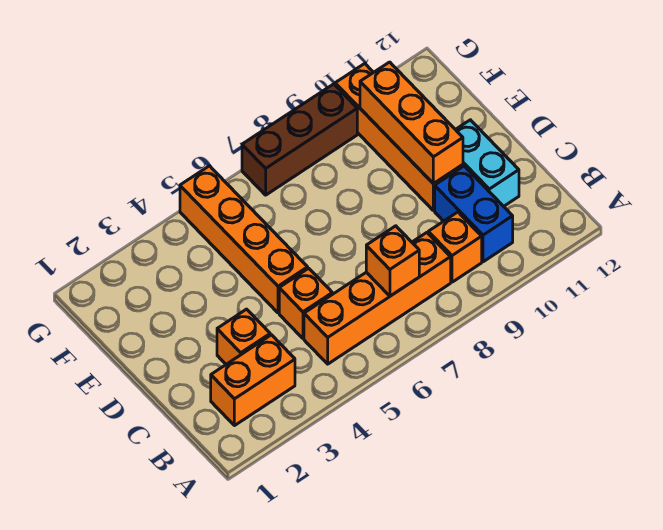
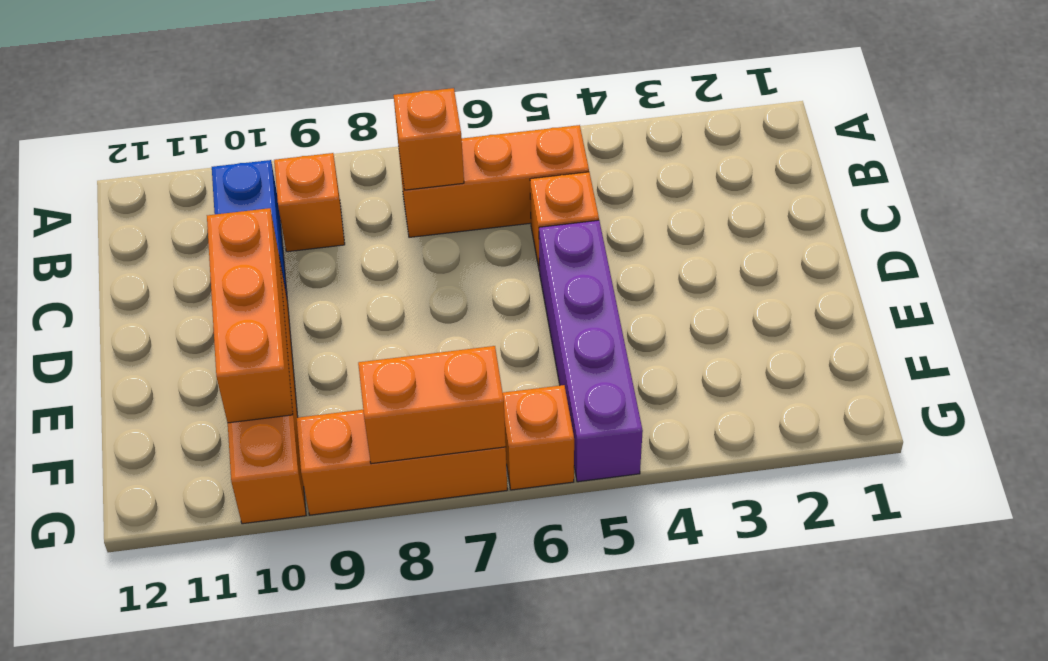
orange brick B2:B3 level 1 -> orange brick G7:G8 level 2
orange brick B5:B8 level 1 -> orange brick B5:B7 level 1
orange brick C3 level 1 -> orange brick G6 level 1
cyan brick C11:D11 level 1 -> none
orange brick D5:G5 level 1 -> purple brick D5:G5 level 1
brown brick G7:G9 level 1 -> orange brick G7:G9 level 1

